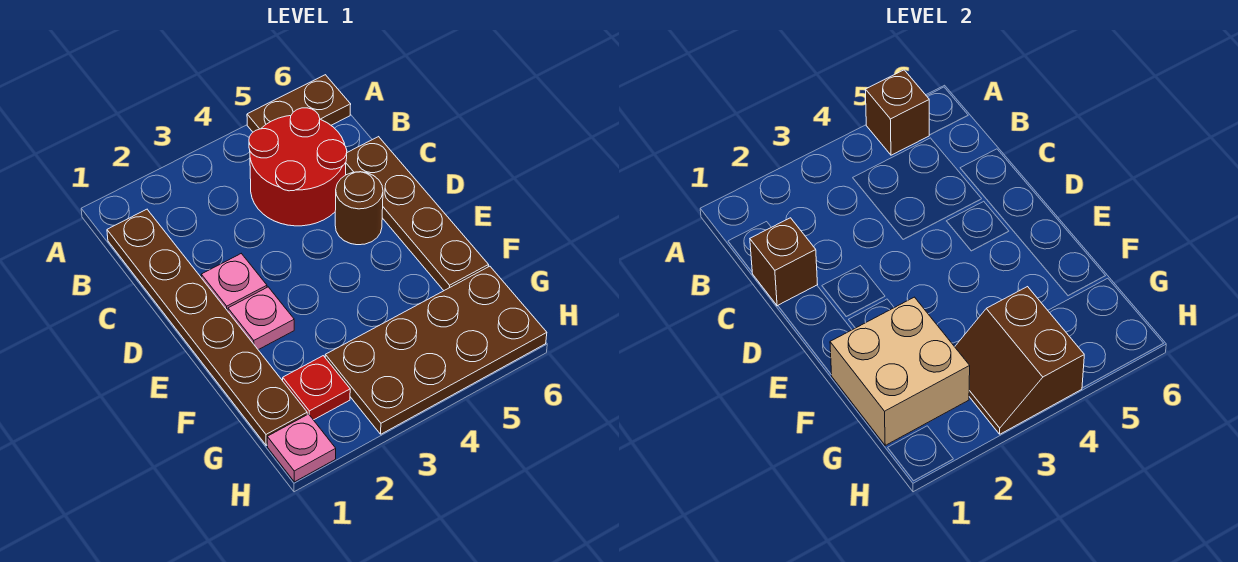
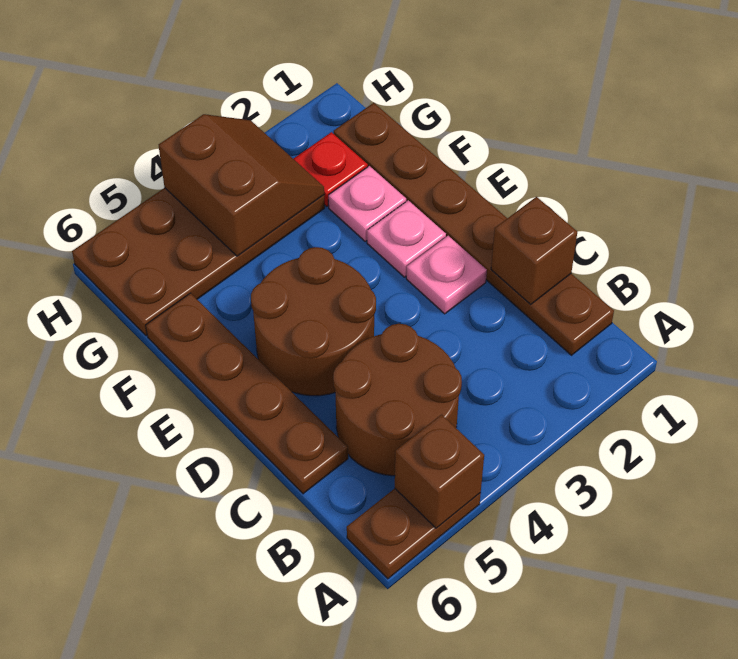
red round brick B4:C5 level 1 -> brown round brick B4:C5 level 1
brown round brick D5 level 1 -> brown round brick D4:E5 level 1
tan brick F1:G2 level 2 -> none
pink plate H1 level 1 -> pink plate F2 level 1

